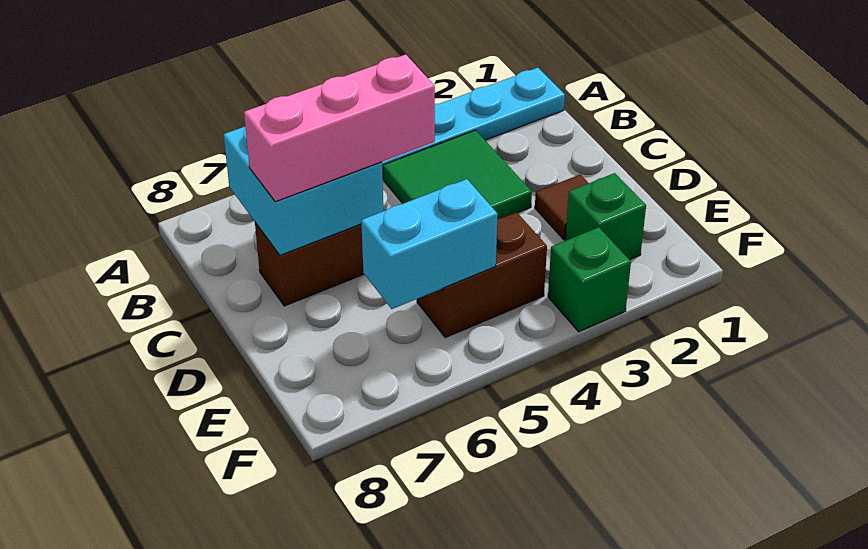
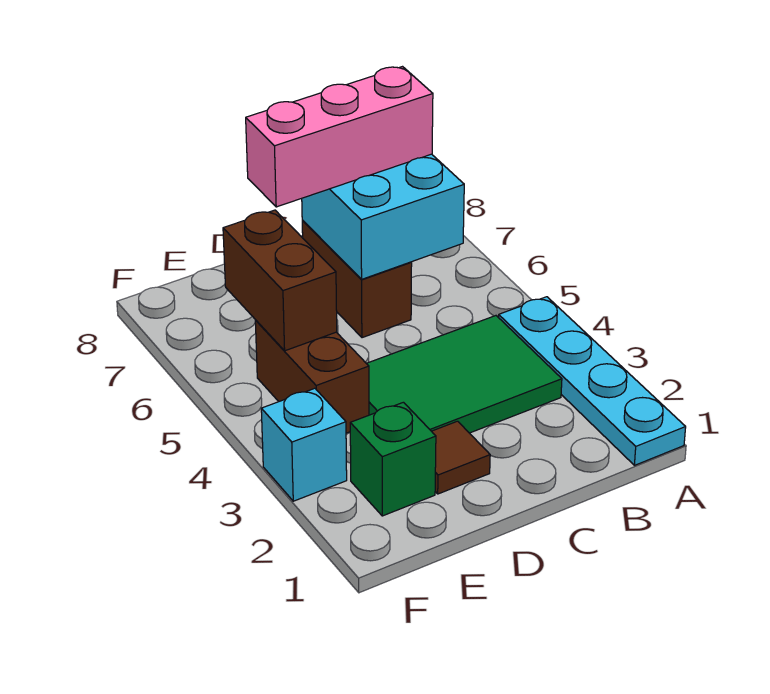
green tile B3:C4 level 1 -> green tile B3:D4 level 1
pink brick C5:C7 level 3 -> pink brick B7:D7 level 3
cyan brick E5:E6 level 2 -> brown brick E5:E6 level 2
green brick F3 level 1 -> cyan brick F3 level 1

